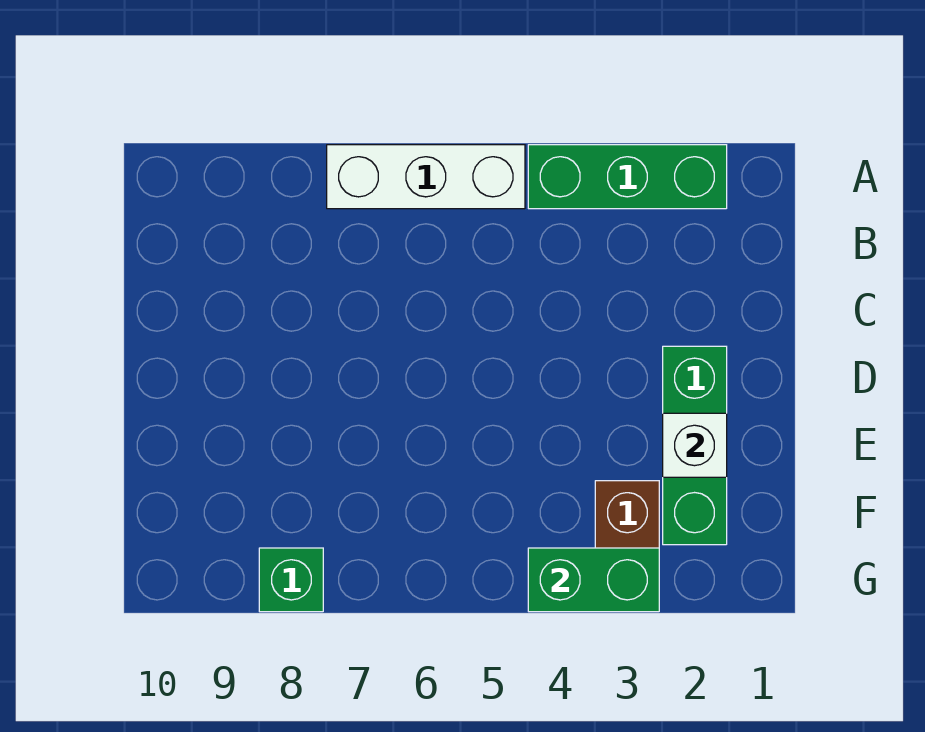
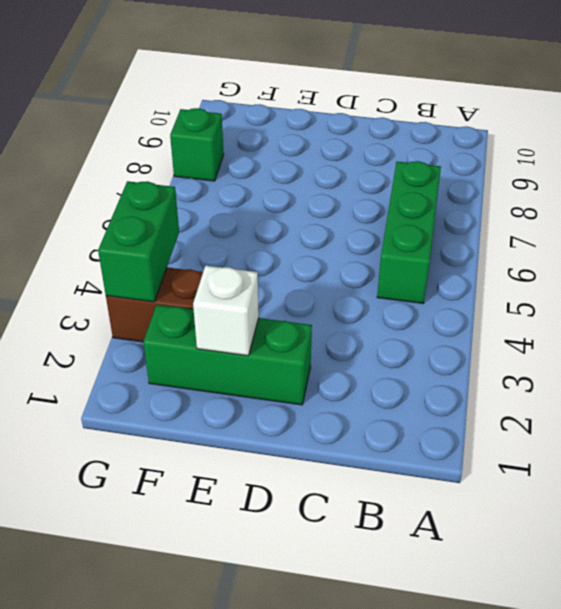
green brick A2:A4 level 1 -> green brick B5:B7 level 1
white brick A5:A7 level 1 -> none

